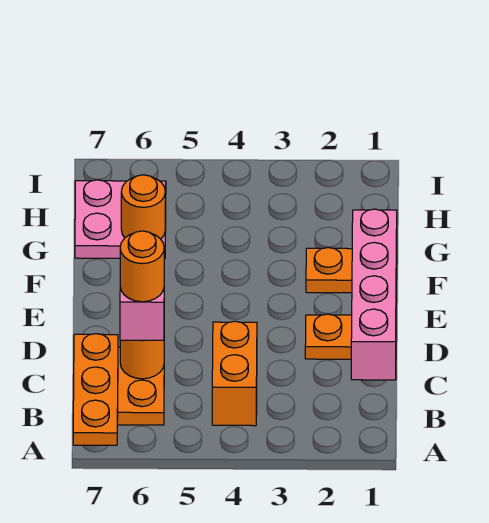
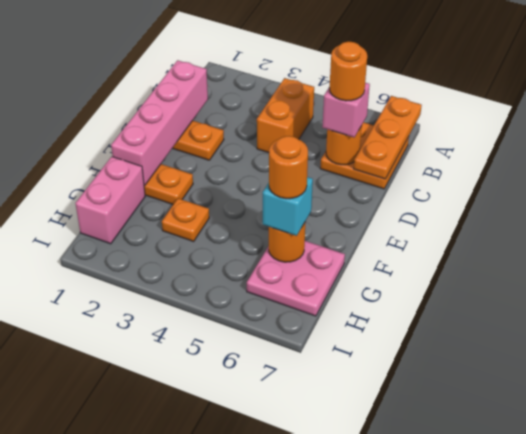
none -> pink brick G1:H1 level 1
none -> orange plate G3 level 1
none -> cyan brick G6 level 3
none -> orange round brick G6 level 4

